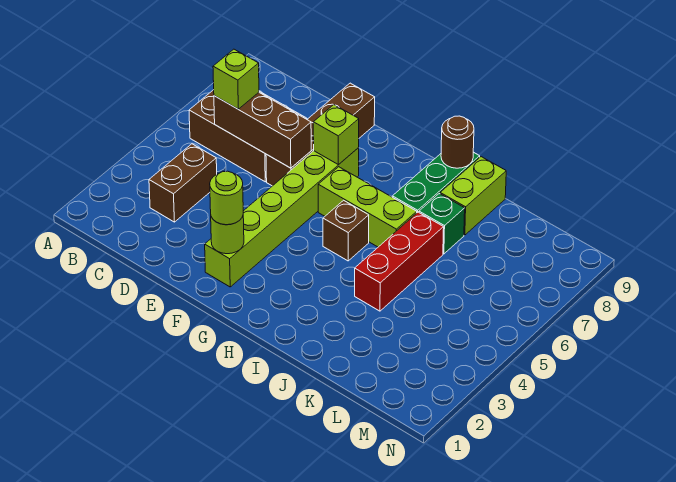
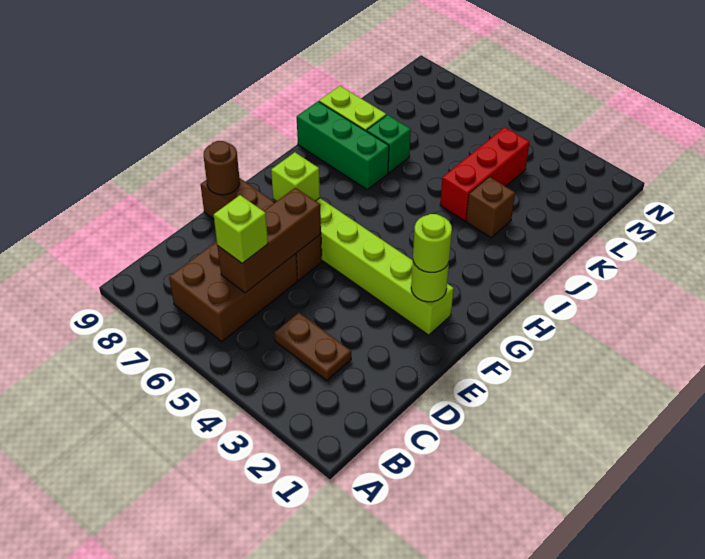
brown brick C3:C4 level 1 -> brown plate C3:C4 level 1
lime brick G6:I6 level 1 -> none
brown brick H5 level 1 -> brown brick J3 level 1
brown round brick I9 level 2 -> brown round brick E9 level 2
red brick J4:J6 level 1 -> red brick J4:L4 level 1

